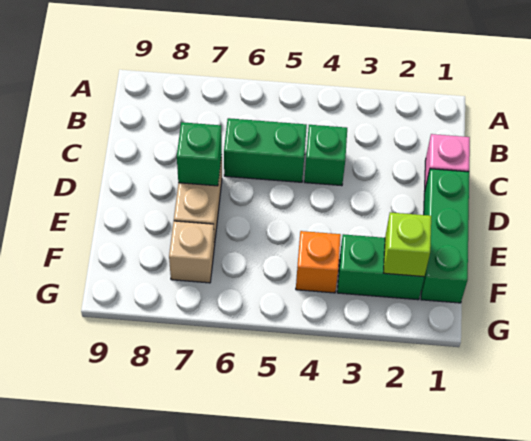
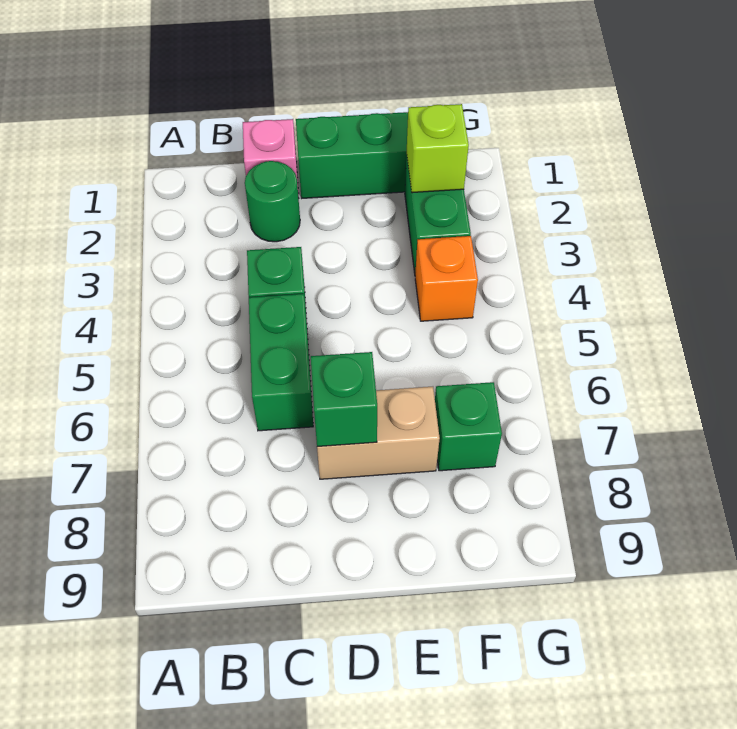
none -> green round brick C2 level 1
tan brick F7 level 1 -> green brick F7 level 1

